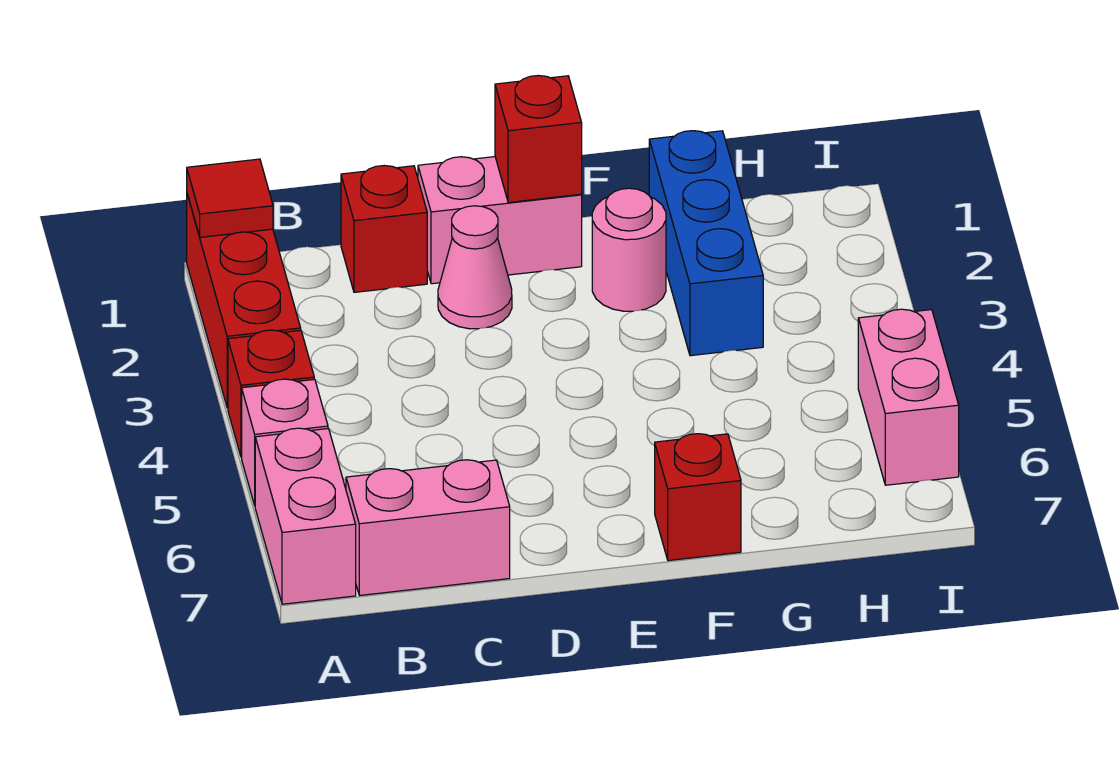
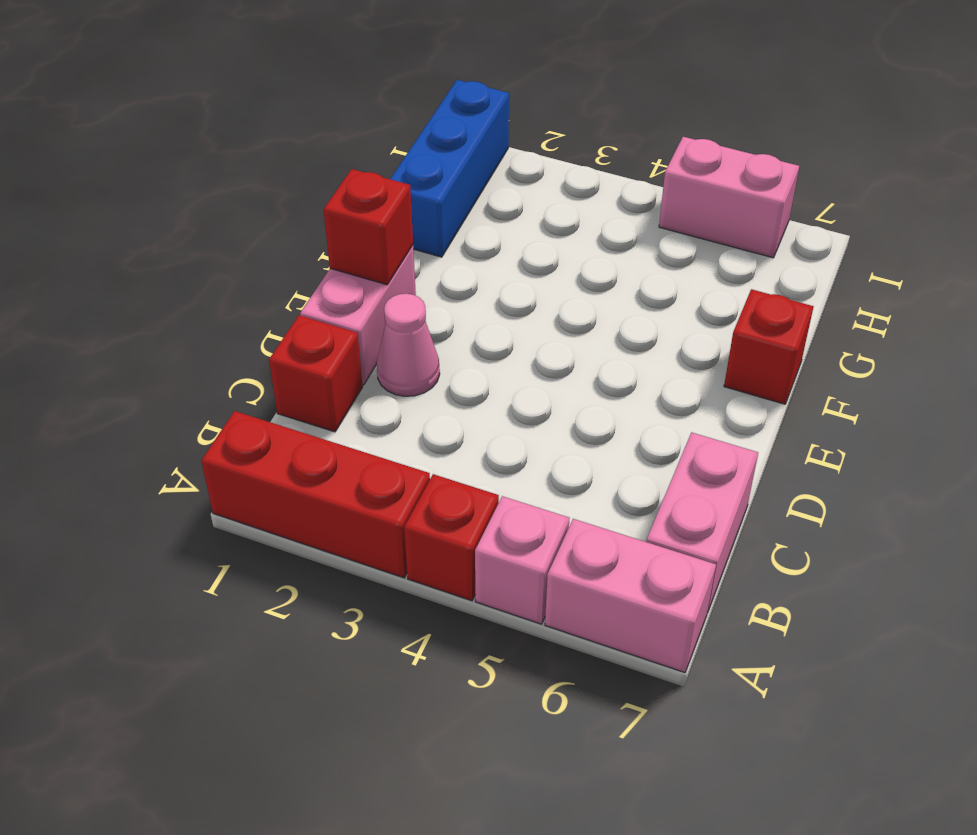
red tile A1 level 2 -> none
pink round brick F2 level 1 -> none
blue brick G1:G3 level 1 -> blue brick G1:I1 level 1

